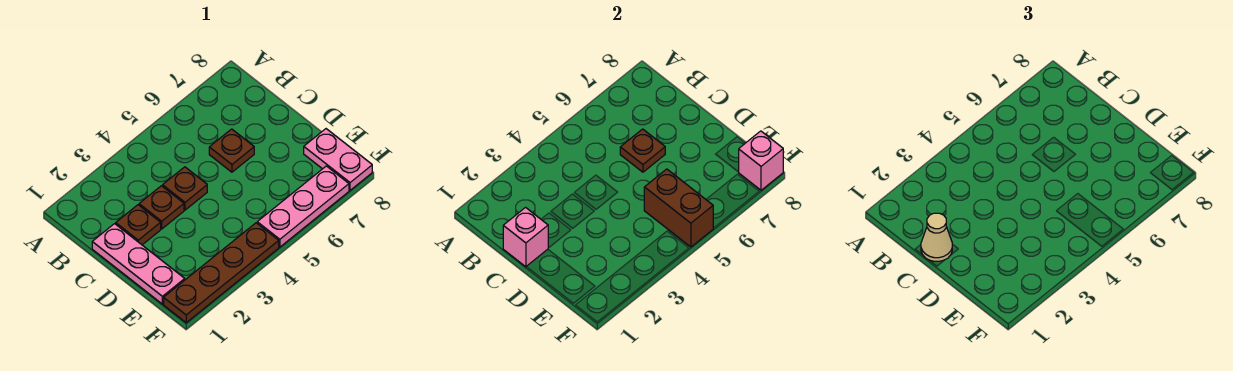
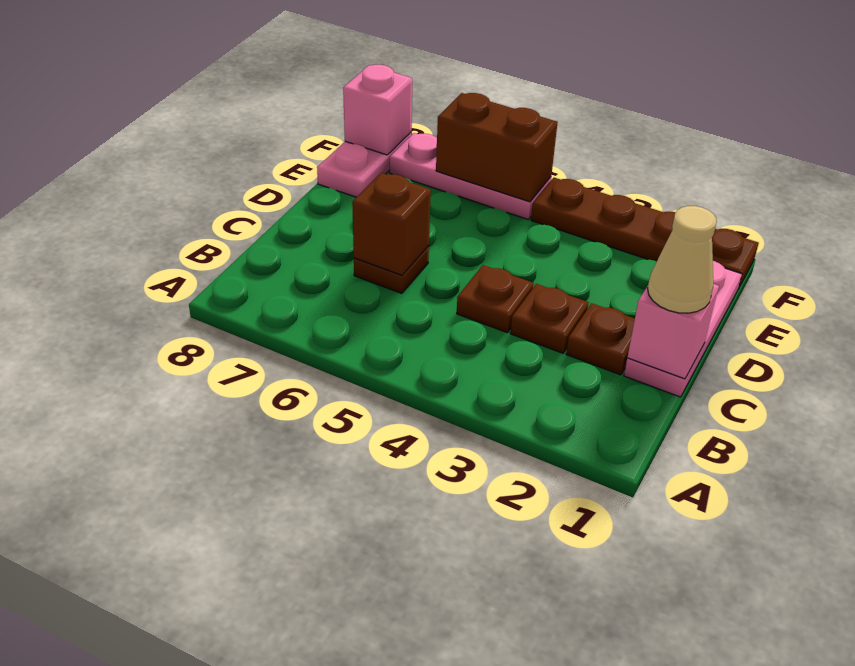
brown plate C6 level 2 -> brown brick C6 level 2
brown brick E5:F5 level 2 -> brown brick F5:F6 level 2

